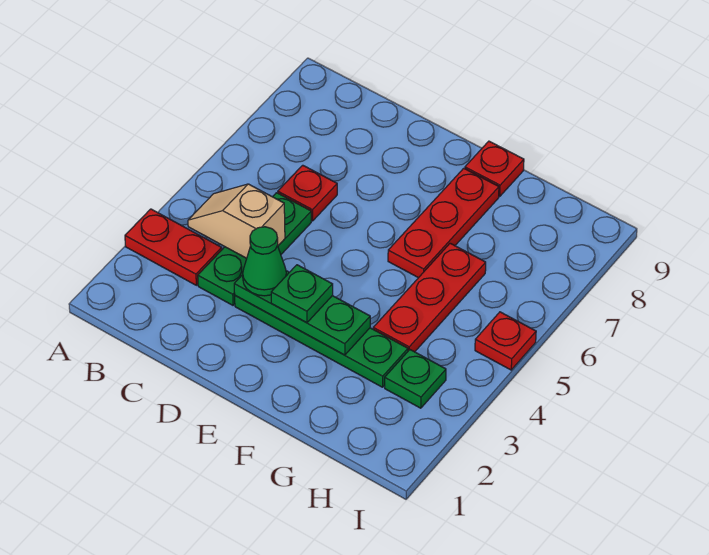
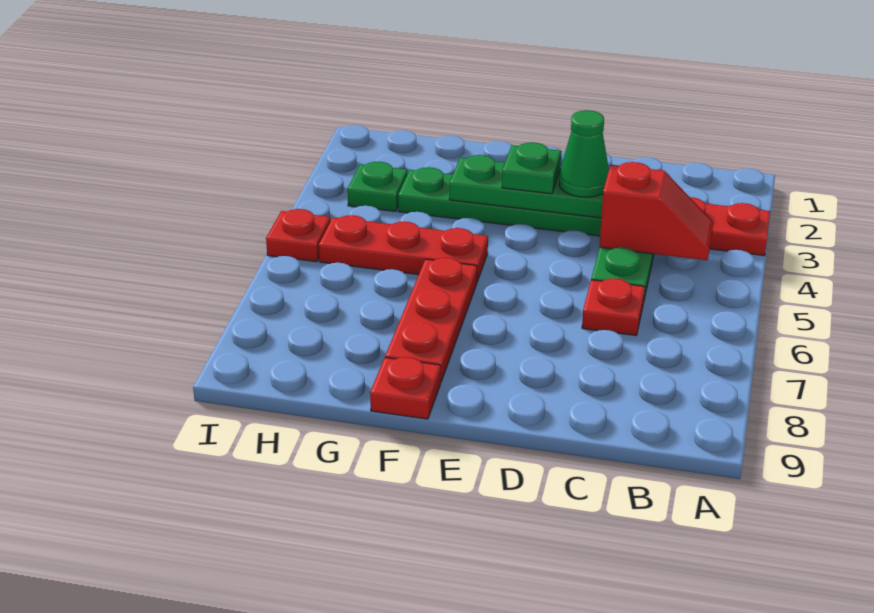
tan slope B4:C4 level 2 top C -> red slope B4:C4 level 2 top C
red plate G4:G6 level 1 -> red plate F5:H5 level 1

